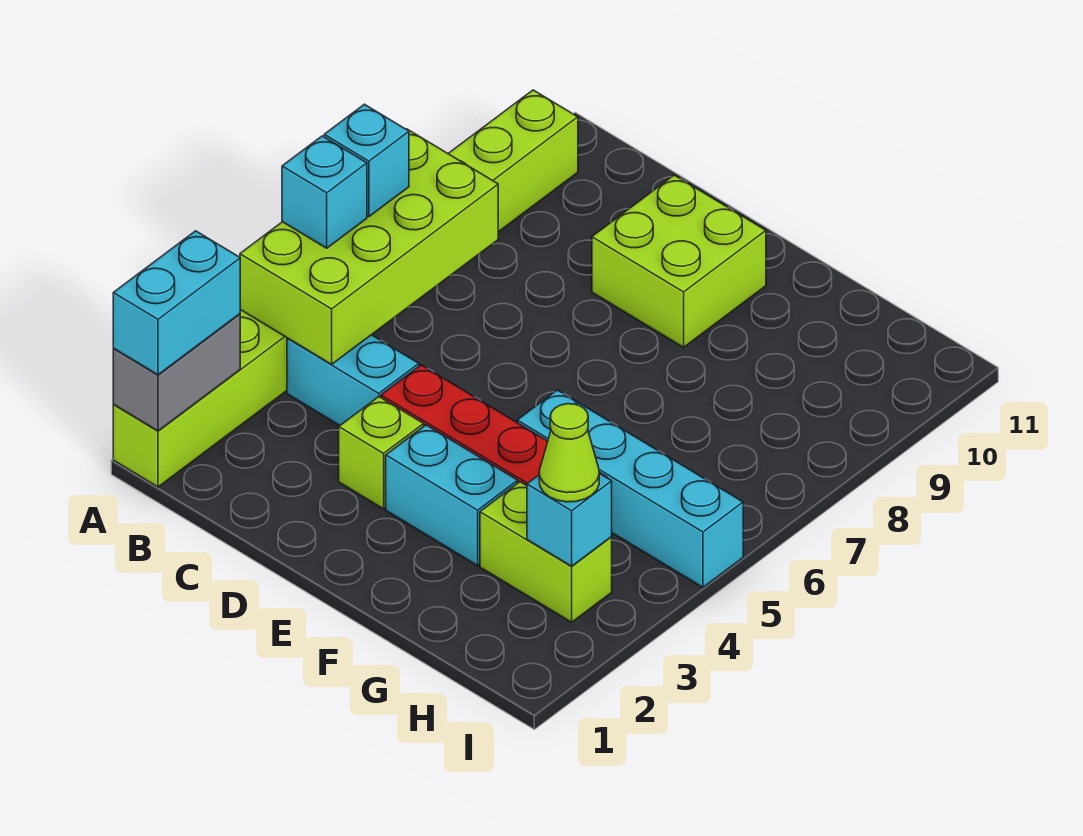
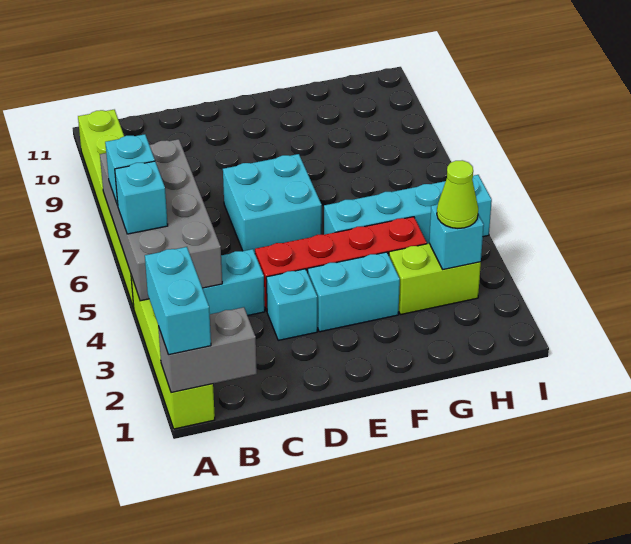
grey brick A1:A2 level 2 -> grey brick A1:B1 level 2
lime brick A4:B7 level 2 -> grey brick A4:B7 level 2
lime brick D3 level 1 -> cyan brick D3 level 1
none -> cyan brick D6:E7 level 1
lime brick D9:E10 level 1 -> none

